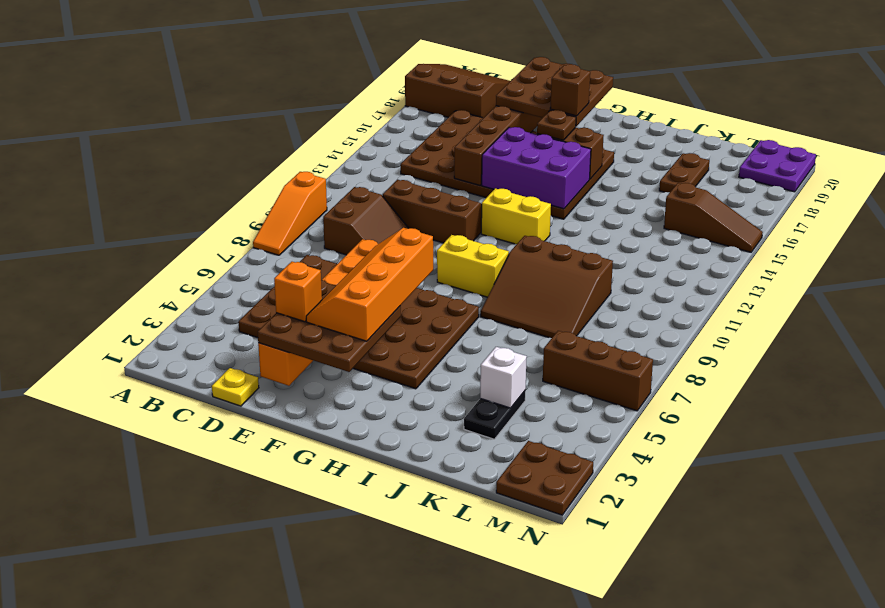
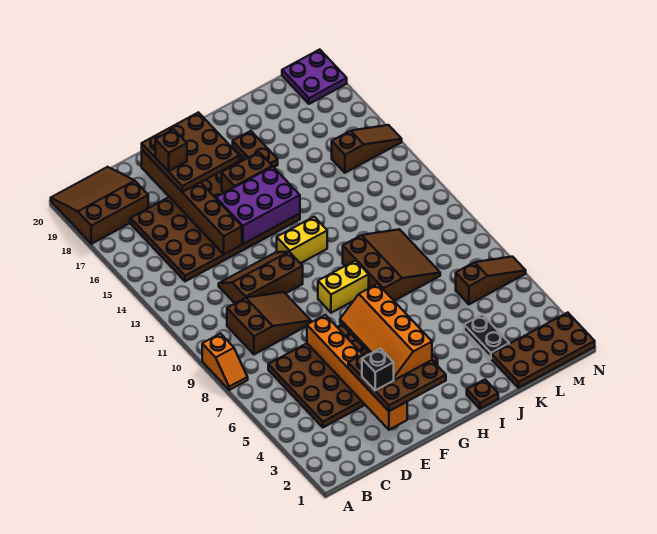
orange slope A8:A10 level 1 top 10 -> orange slope A8:A9 level 1 top 9
brown slope C9:D10 level 1 top C -> brown slope C9:E10 level 1 top C
yellow plate D1 level 1 -> none
orange brick E3 level 4 -> black brick E3 level 4
brown plate G16 level 3 -> brown plate I1 level 1
brown brick G17 level 4 -> brown brick E18 level 4
brown slope I8:K10 level 1 top 10 -> brown slope I8:K10 level 1 top I
white brick K4 level 2 -> none
brown plate K17:K18 level 1 -> brown plate I17:I18 level 1
brown brick L6:N6 level 1 -> brown slope L6:N6 level 1 top L
brown plate M1:N2 level 1 -> brown plate K1:N2 level 1

